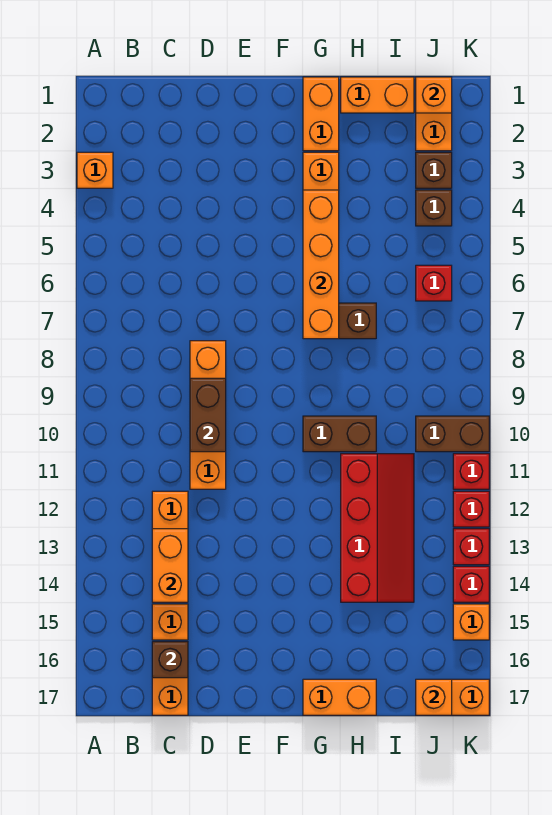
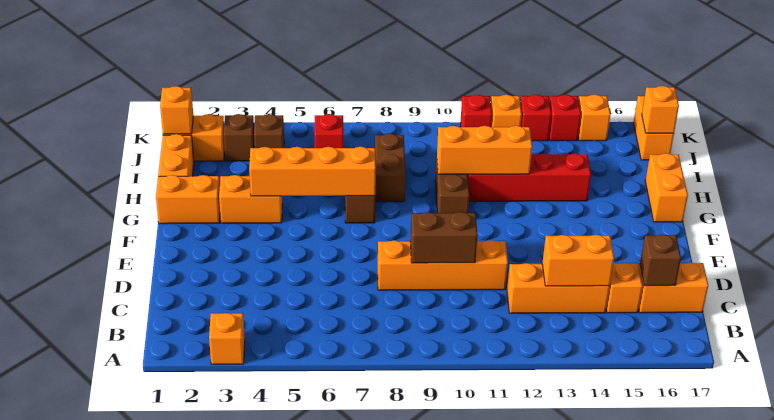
none -> orange brick H10:H12 level 2
brown brick J10:K10 level 1 -> brown brick H8:I8 level 1
red brick K12 level 1 -> orange brick K12 level 1

